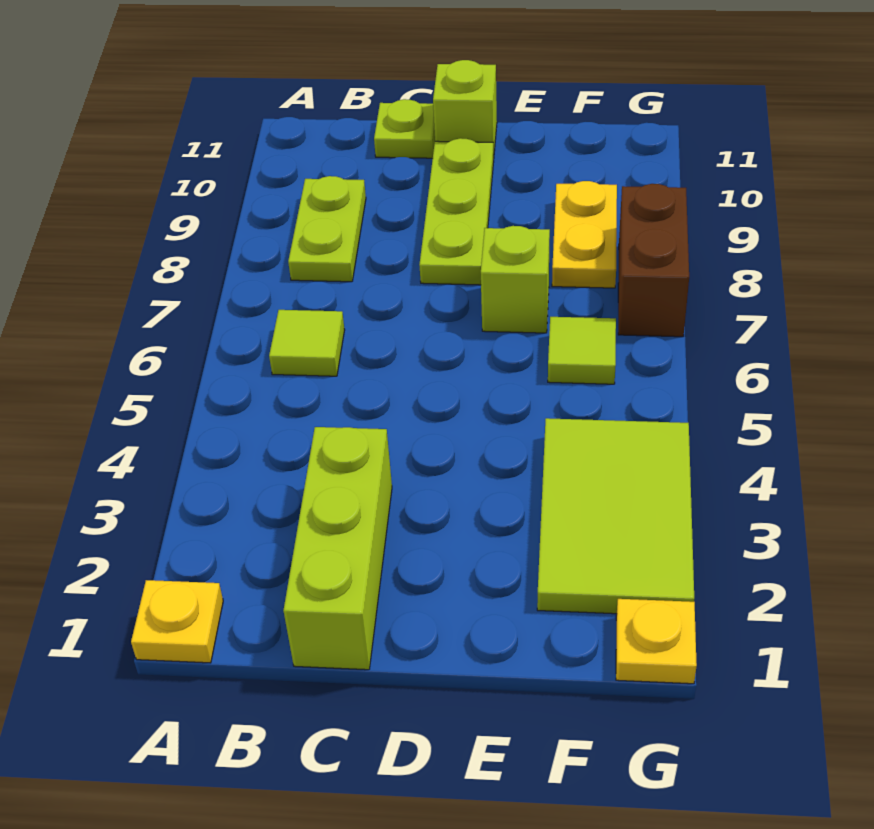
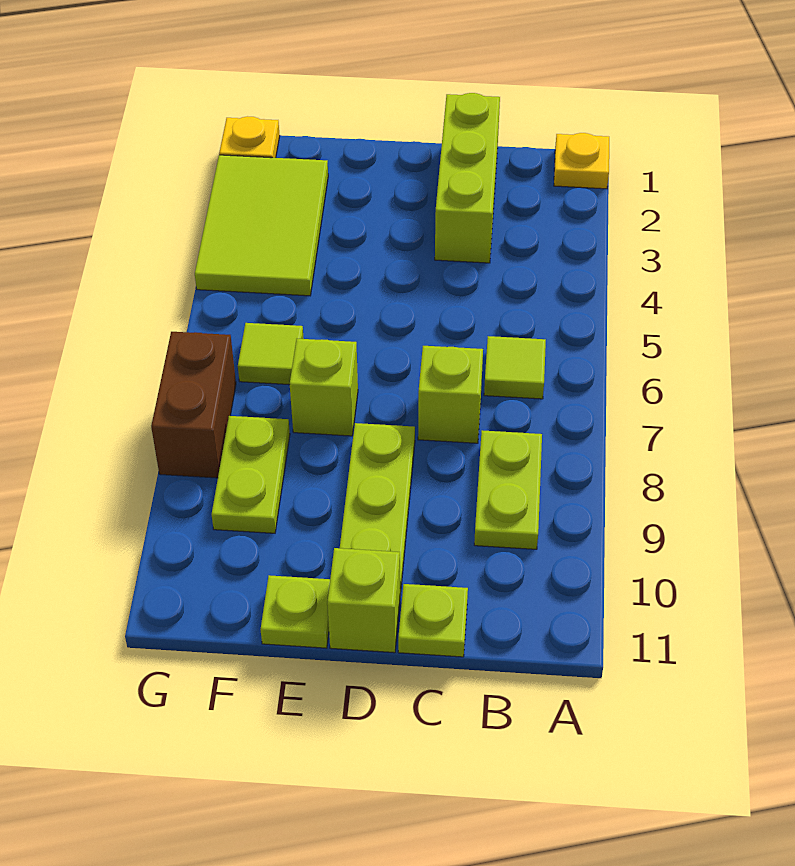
none -> lime brick C7 level 1
none -> lime plate E11 level 1
yellow plate F8:F9 level 1 -> lime plate F8:F9 level 1

